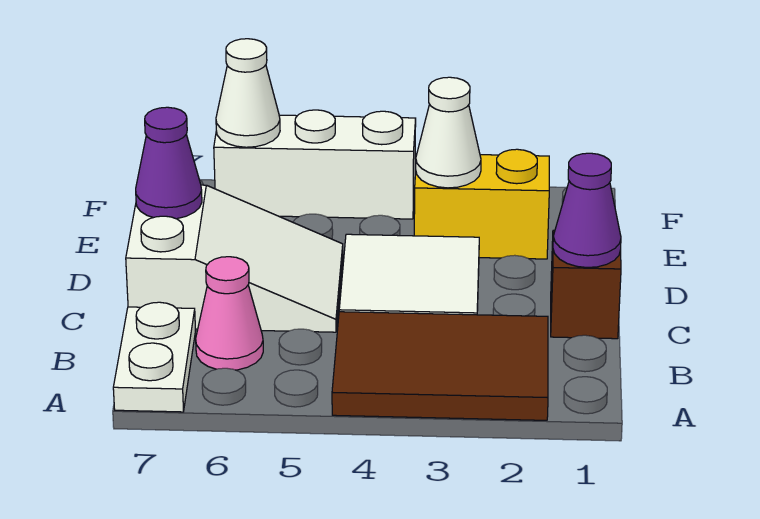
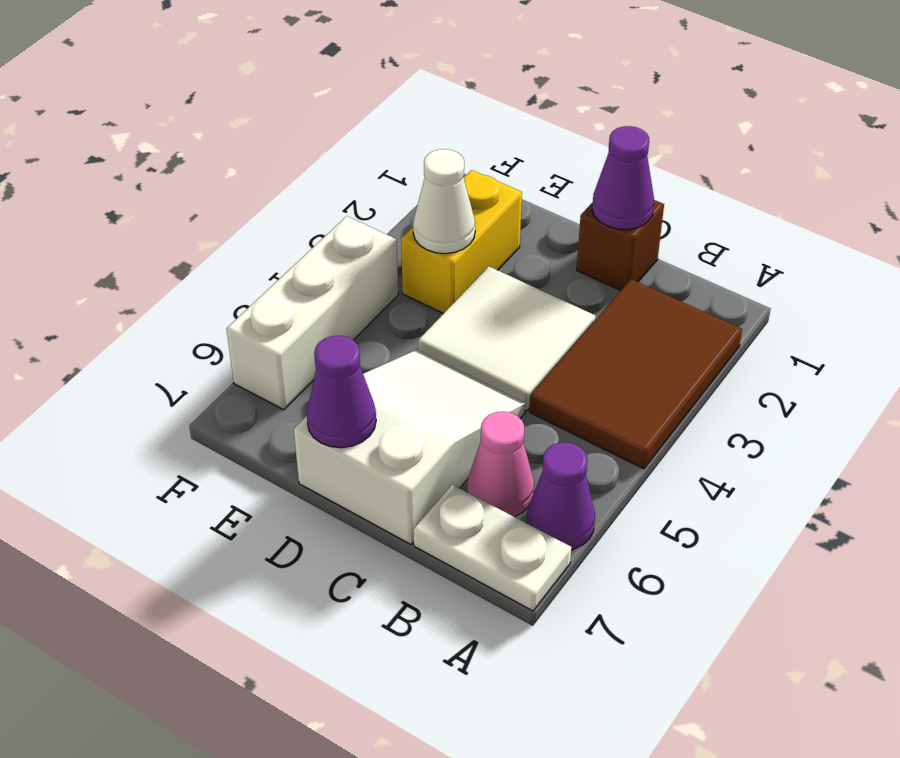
none -> purple cone A6 level 1
white cone F6 level 2 -> none

